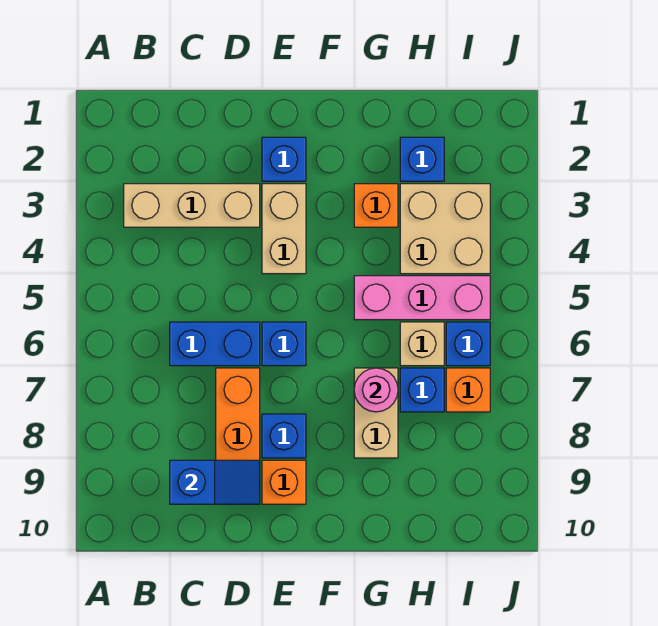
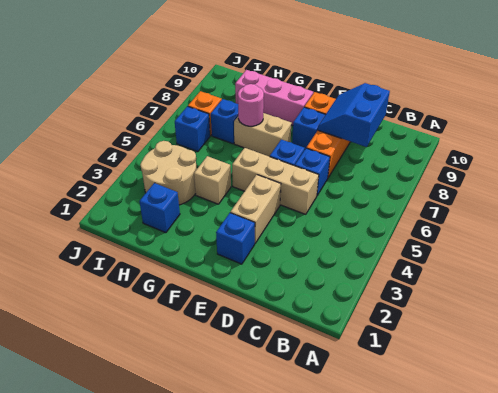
tan brick B3:D3 level 1 -> tan brick D5:F5 level 1
blue brick C6:D6 level 1 -> blue brick D6 level 1
blue slope C9:D9 level 2 top C -> blue slope C8:D9 level 2 top C
orange brick G3 level 1 -> none
pink brick G5:I5 level 1 -> pink brick F9:H9 level 1
tan brick G7:G8 level 1 -> tan brick F7:G7 level 1
tan brick H3:I4 level 1 -> tan round brick H3:I4 level 1
tan brick H6 level 1 -> tan brick G4 level 1

